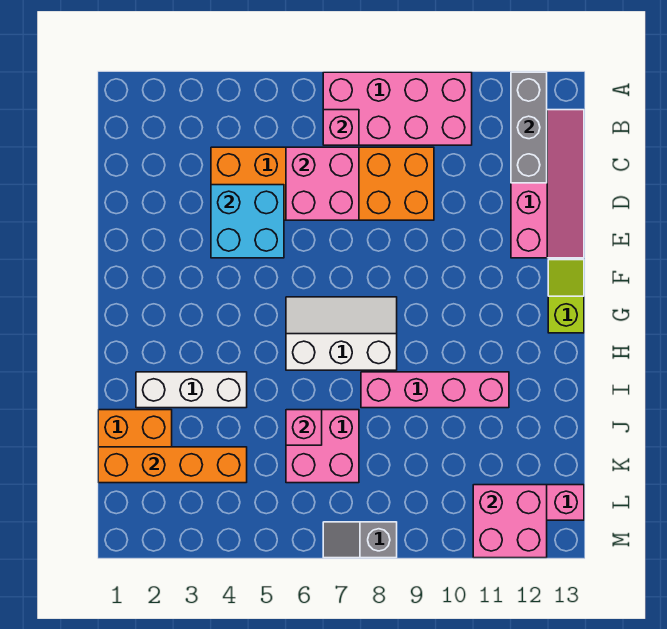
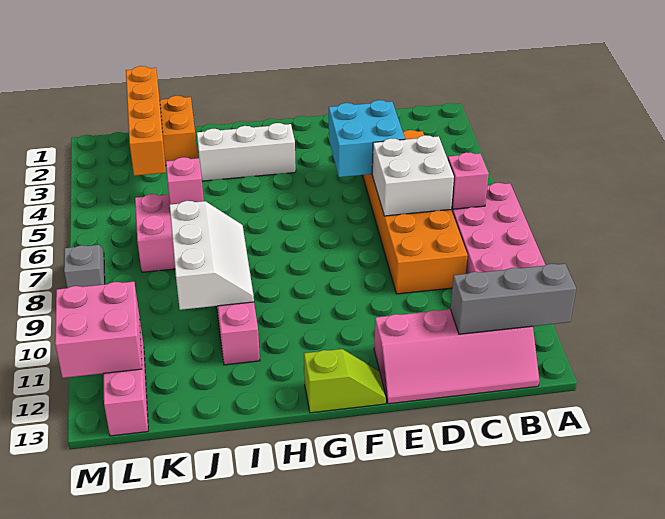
pink brick C6:D7 level 2 -> white brick C6:D7 level 2
white slope G6:H8 level 1 top H -> white slope I8:J10 level 2 top J
white brick I2:I4 level 1 -> white brick G3:I3 level 1

